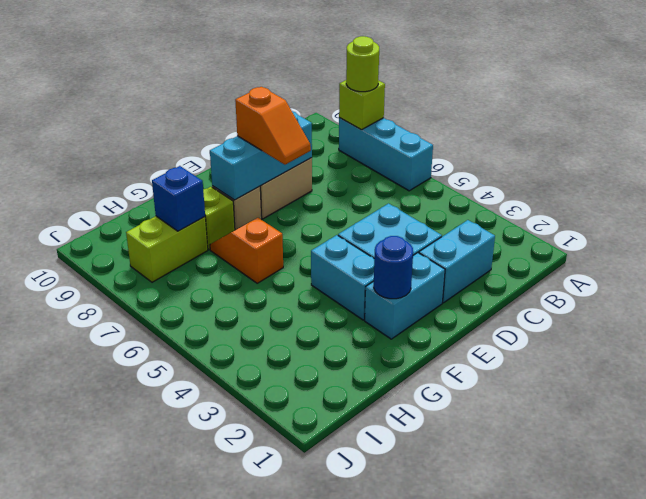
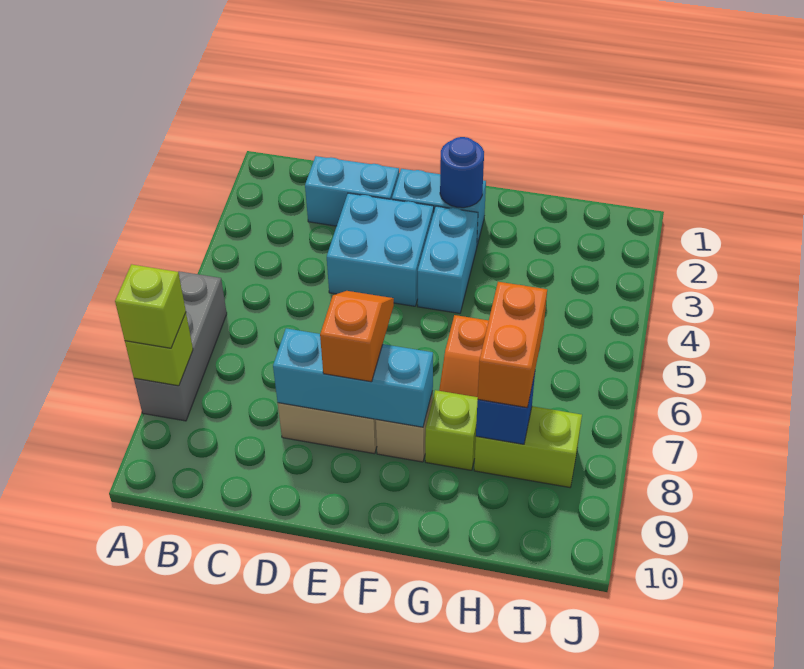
cyan brick A6:A8 level 1 -> grey brick A6:A8 level 1
lime round brick A8 level 3 -> lime brick A8 level 3
none -> orange brick H7:H8 level 3

